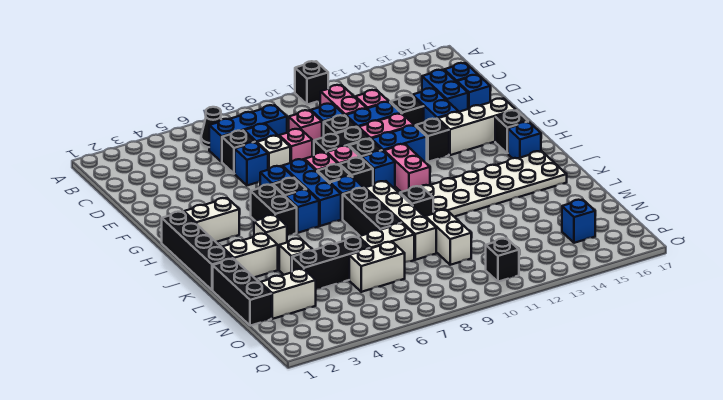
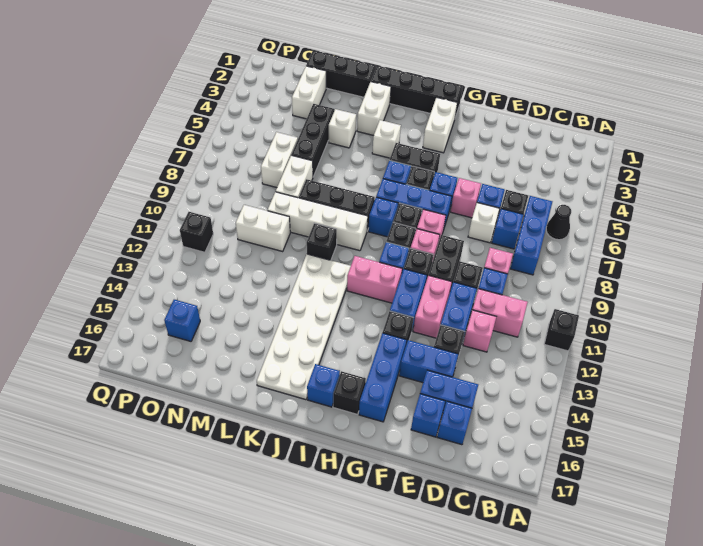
pink brick E8 level 1 -> pink brick F6 level 1
white brick G14:G16 level 1 -> blue brick G14:G16 level 1

